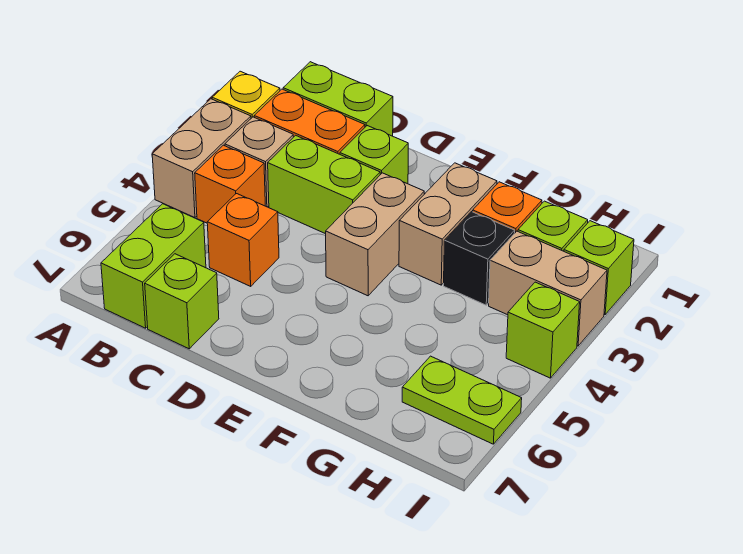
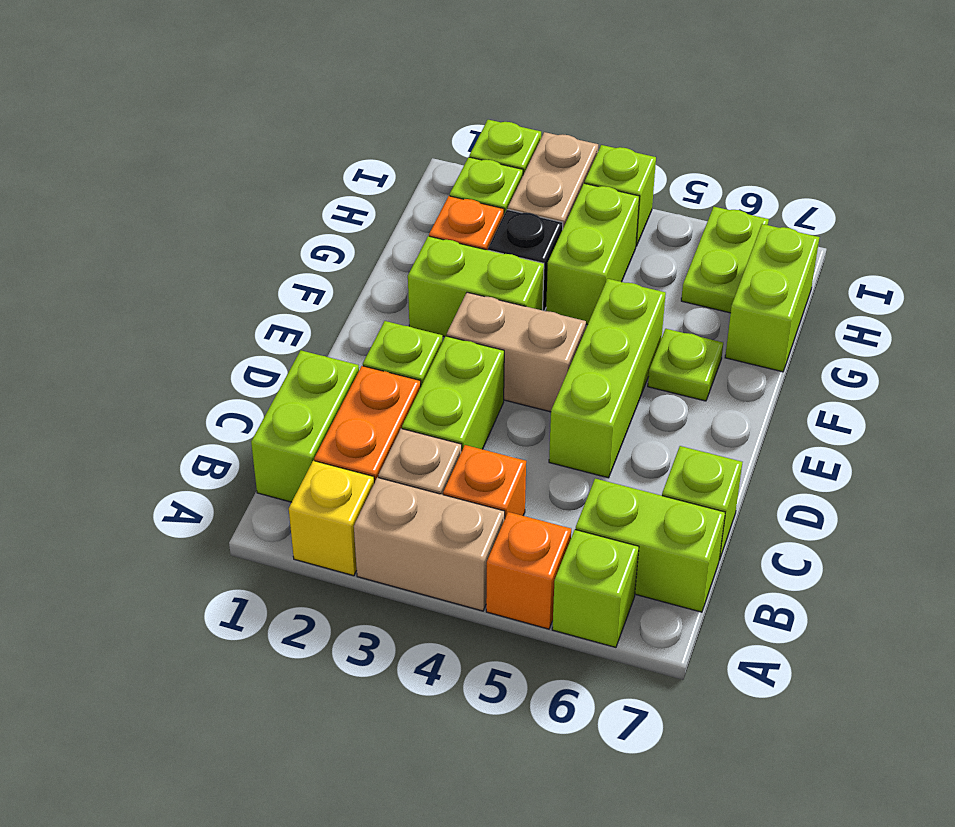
none -> lime brick A6 level 1
orange brick C5 level 1 -> orange brick A5 level 1
none -> lime brick D5:F5 level 1
tan brick F2:F3 level 1 -> lime brick F2:F3 level 1
none -> lime plate F6 level 1
none -> lime brick G4:H4 level 1
none -> lime brick G7:H7 level 1

